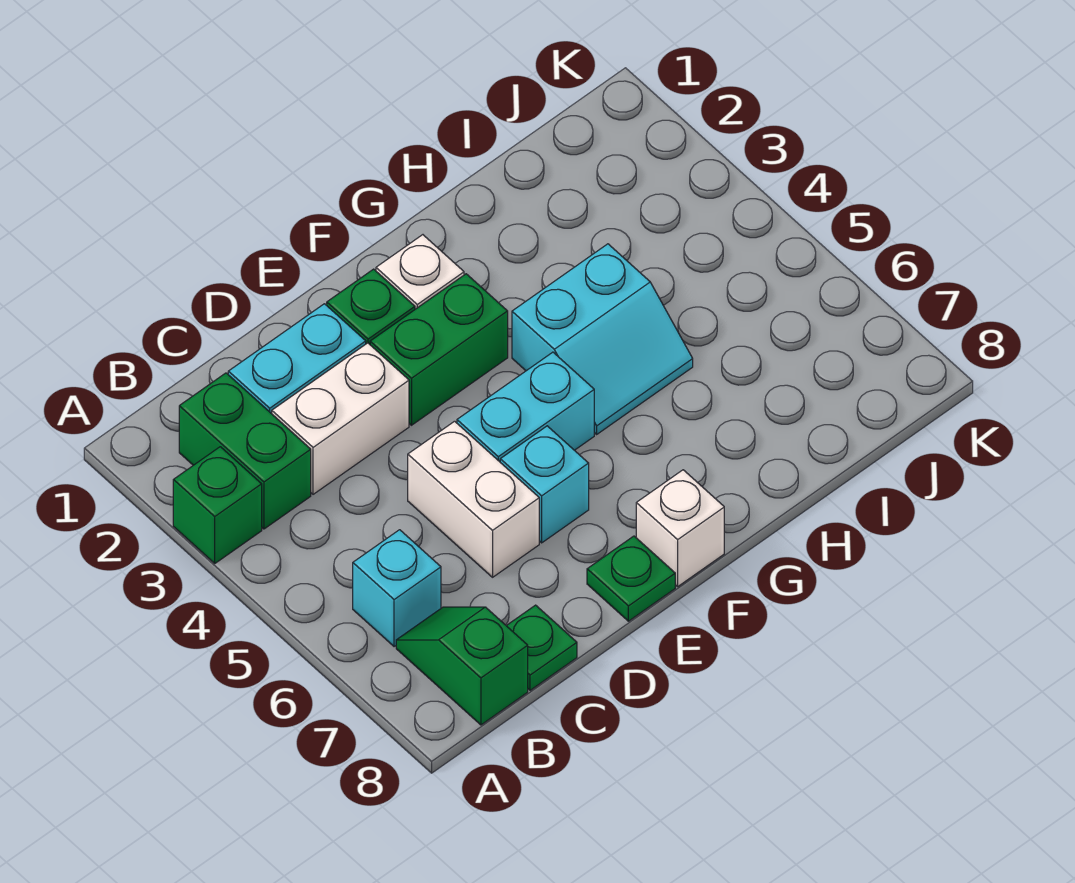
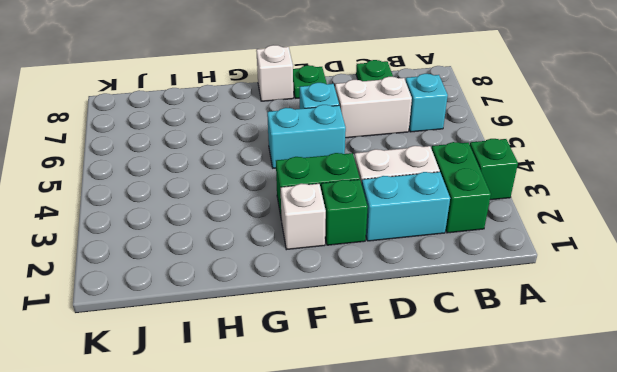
green slope B7:B8 level 1 top 8 -> none
white brick D5:D6 level 1 -> white brick C6:D6 level 1
cyan slope G4:H5 level 1 top 4 -> none

